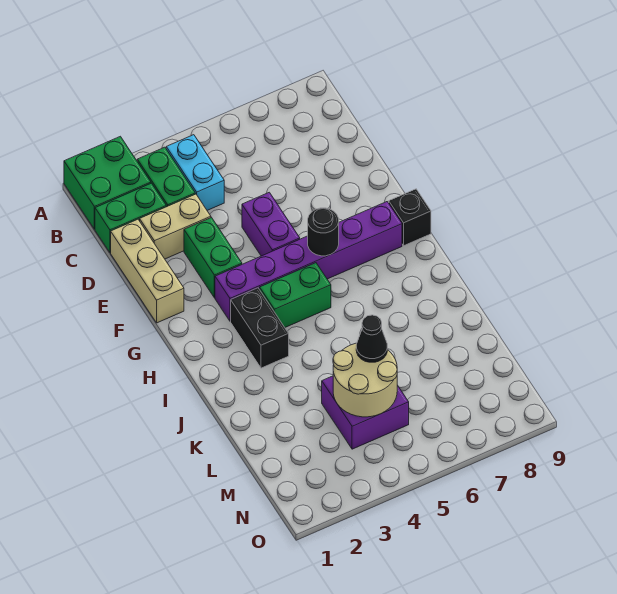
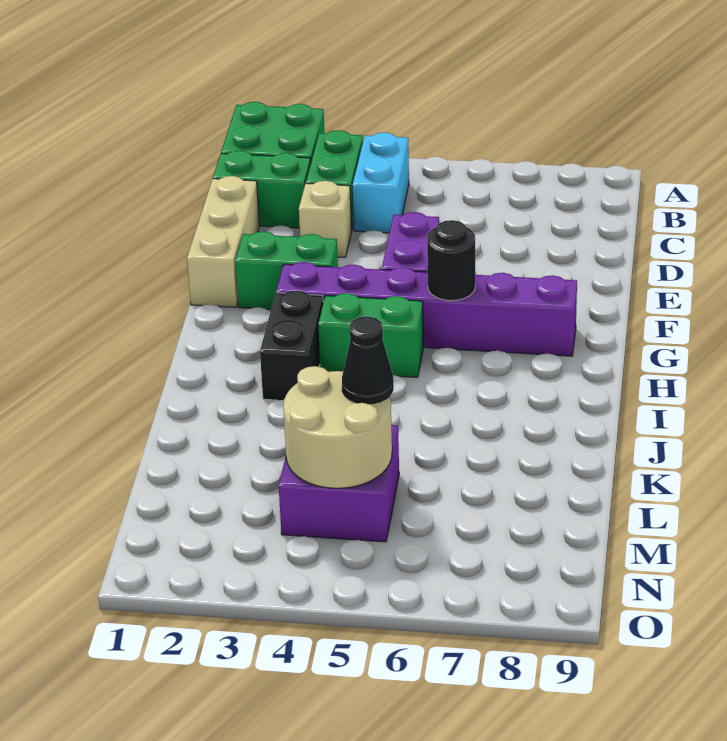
tan brick D2:D3 level 1 -> tan brick D3 level 1
green brick E3:F3 level 1 -> green brick F2:F3 level 1
black brick G9 level 1 -> none

